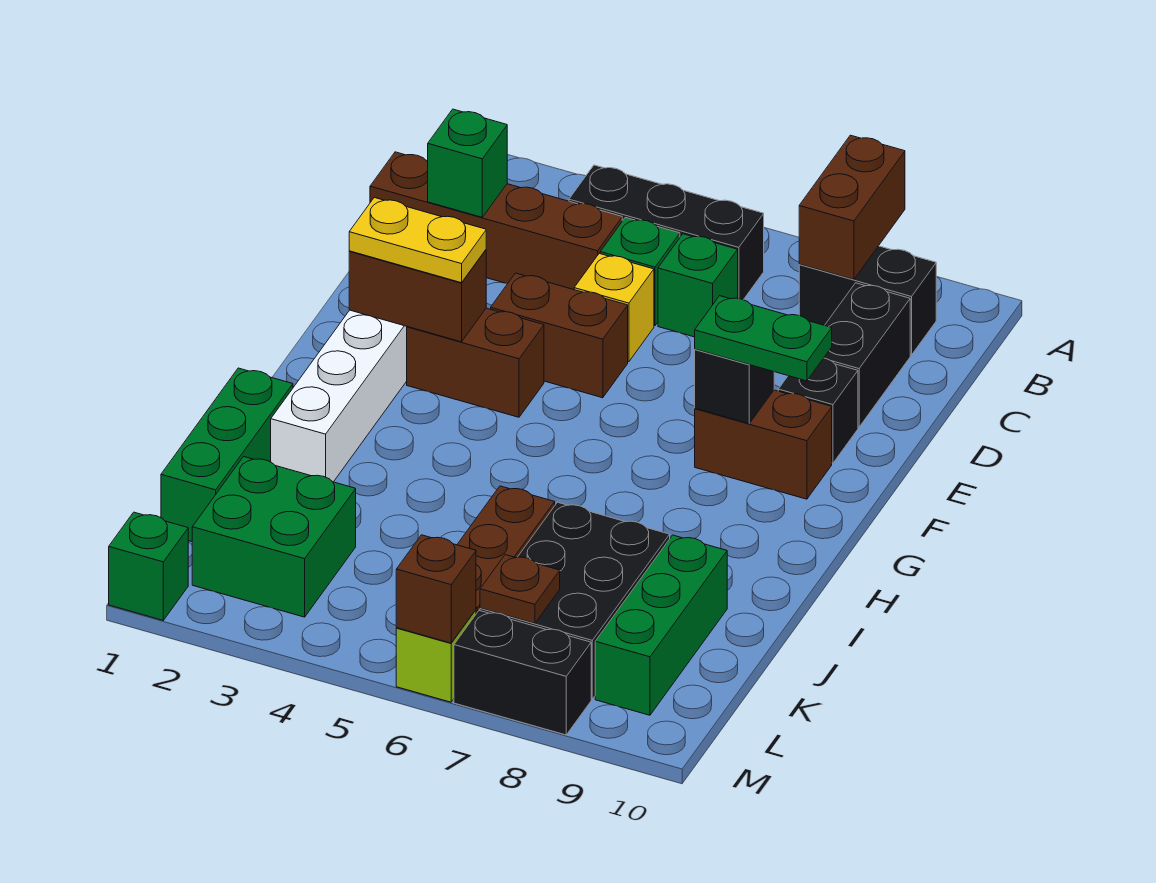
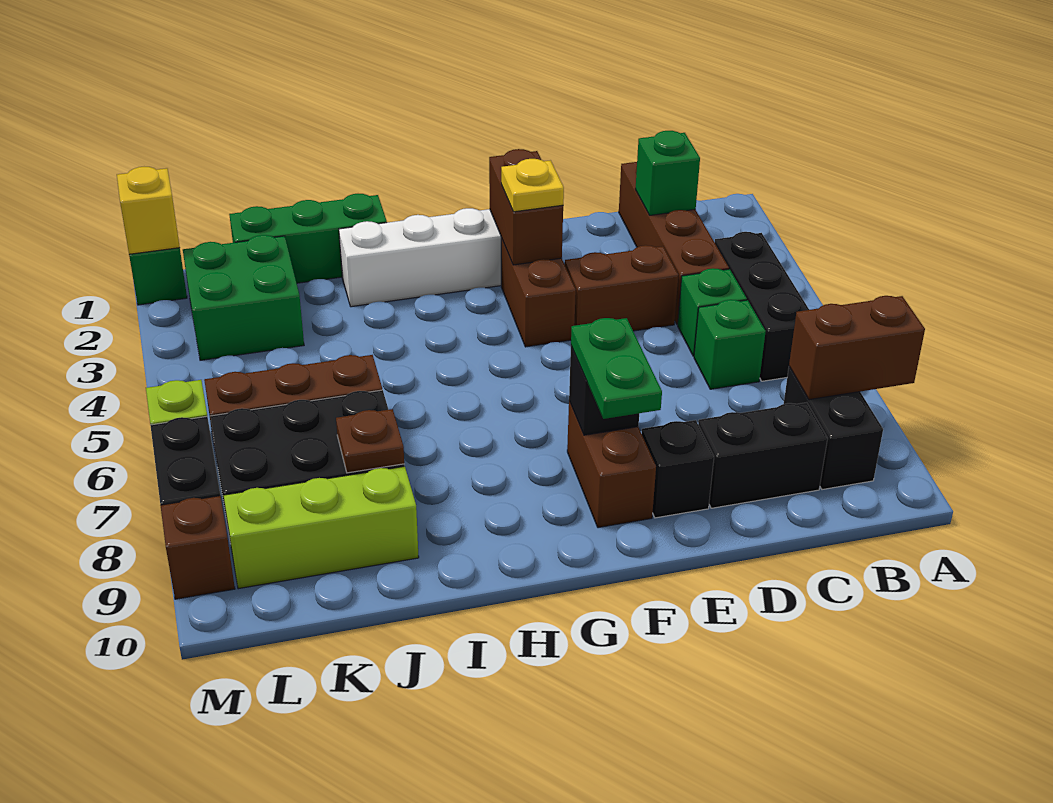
yellow brick D5 level 1 -> yellow brick M1 level 2
brown brick E4:E5 level 1 -> brown brick D4:E4 level 1
yellow plate F2:F3 level 3 -> yellow plate F3 level 3
green brick J9:L9 level 1 -> lime brick J9:L9 level 1
brown plate L7 level 2 -> brown plate J8 level 2
brown brick M6 level 2 -> brown brick M9 level 1

